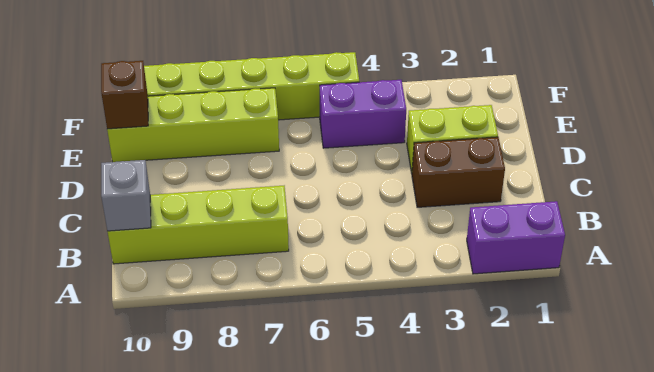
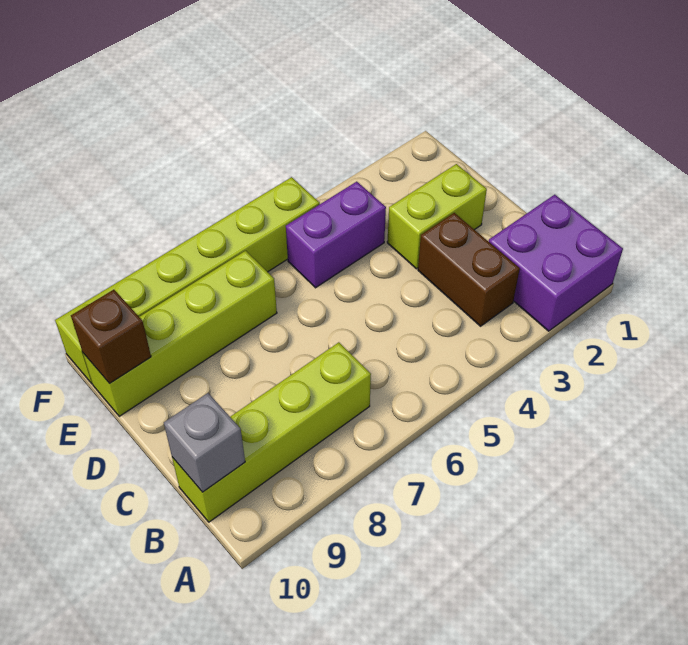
purple brick A1:A2 level 1 -> purple brick A1:B2 level 1
brown brick C2:C3 level 1 -> brown brick B3:C3 level 1

